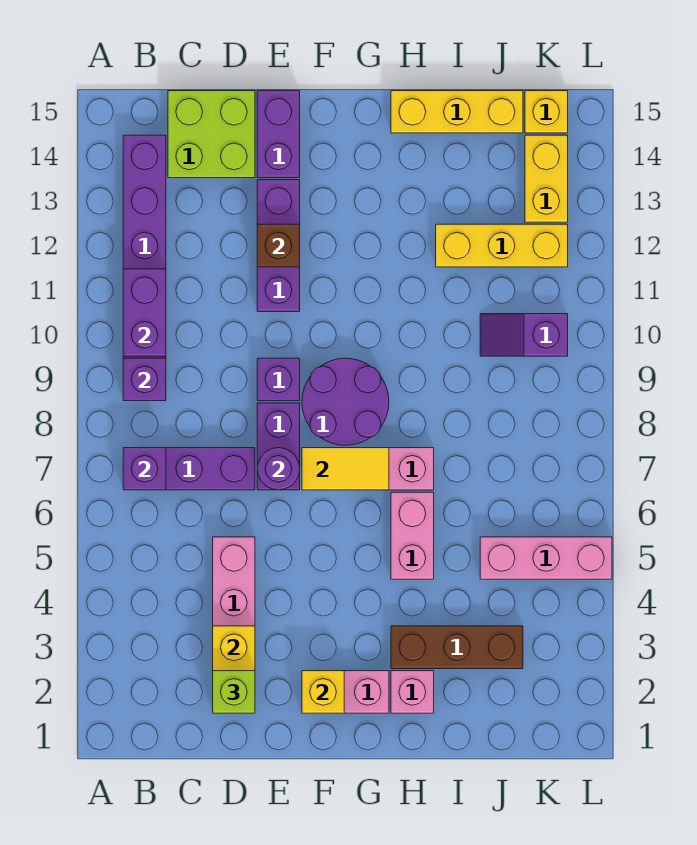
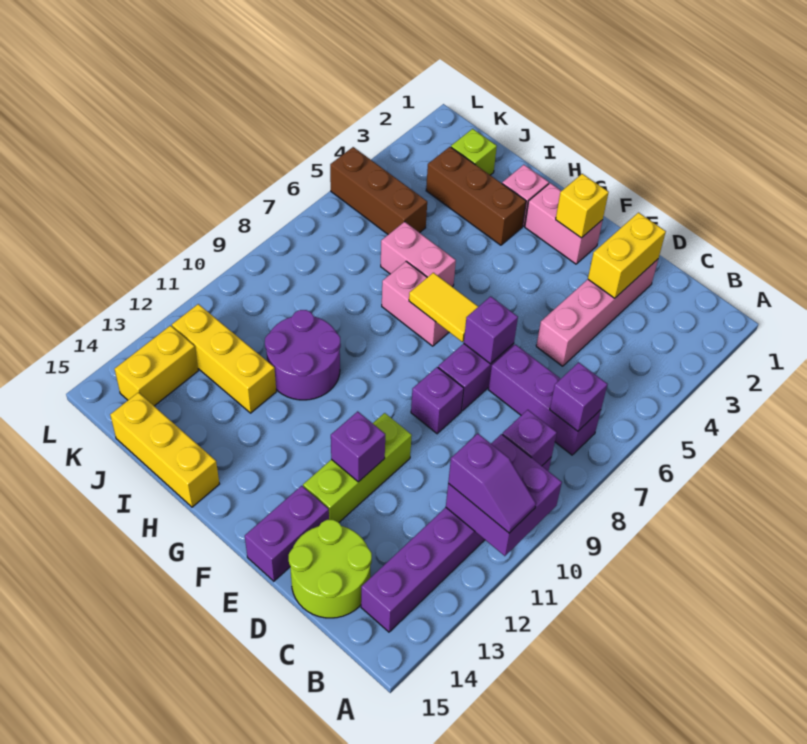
purple brick B10:B11 level 2 -> purple brick A10:B11 level 2
lime brick C14:D15 level 1 -> lime round brick C14:D15 level 1
lime brick D2 level 3 -> lime brick J2 level 1
purple round brick E7 level 2 -> purple brick E7 level 2
purple brick E11:E13 level 1 -> lime brick E11:E13 level 1
brown brick E12 level 2 -> purple brick E12 level 2
purple round brick F8:G9 level 1 -> purple round brick H10:I11 level 1
pink brick H5:H6 level 1 -> pink brick H6:I6 level 1
pink brick J5:L5 level 1 -> brown brick J5:L5 level 1
purple slope J10:K10 level 1 top K -> purple slope A11:B11 level 3 top B
yellow brick K15 level 1 -> none

